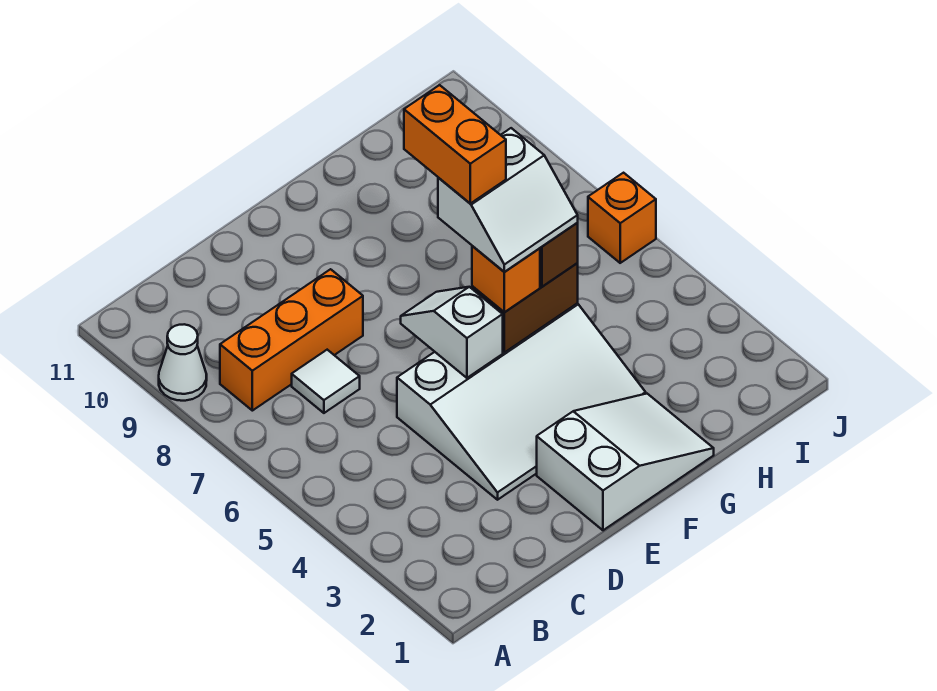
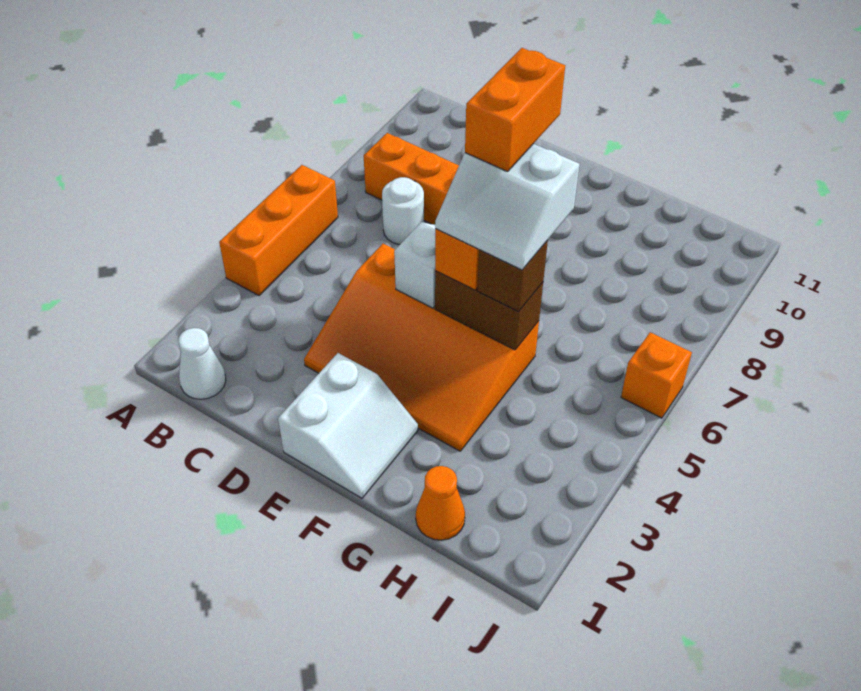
none -> orange brick A4:A6 level 1
white cone A9 level 1 -> white cone B1 level 1
white tile C7 level 1 -> white round brick C7 level 1
white slope D3:G5 level 1 top 5 -> orange slope D3:G5 level 1 top 5
white slope E1:G2 level 1 top E -> white slope E1:F2 level 1 top E
none -> orange cone H1 level 1

